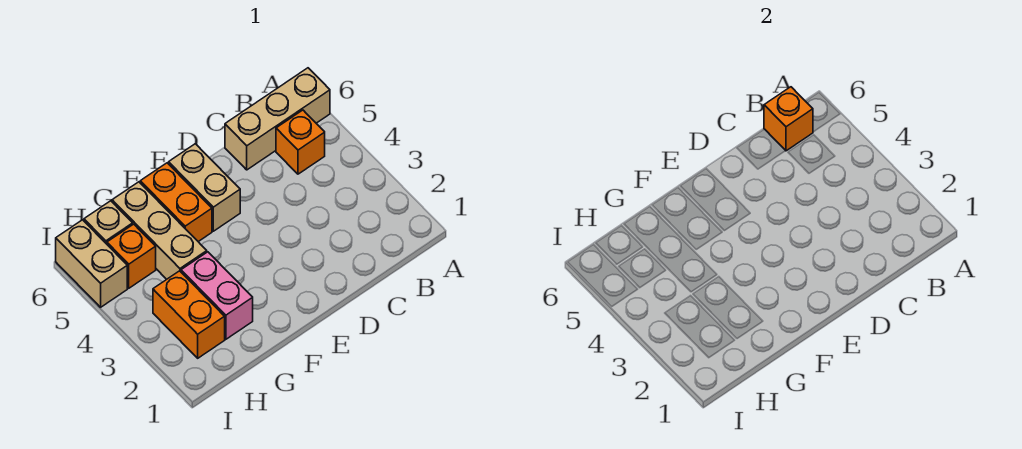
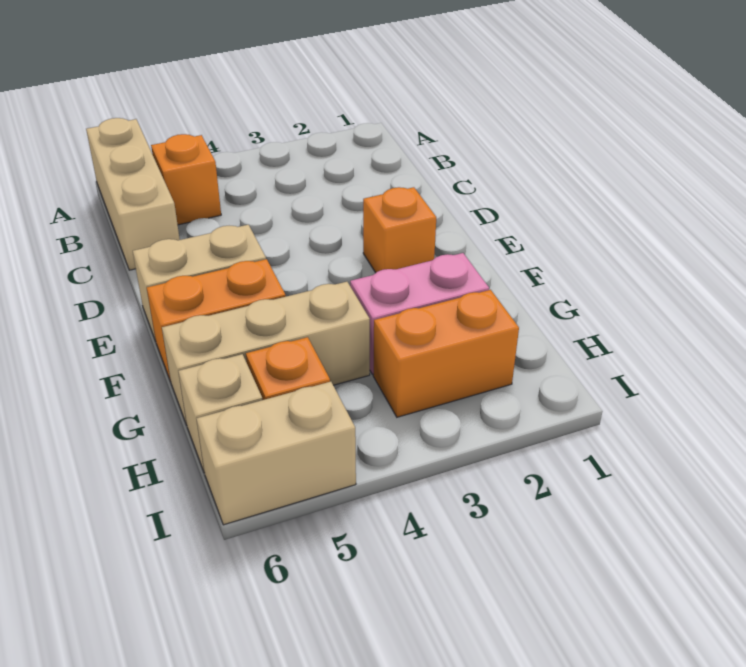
orange brick B6 level 2 -> orange brick E2 level 1

